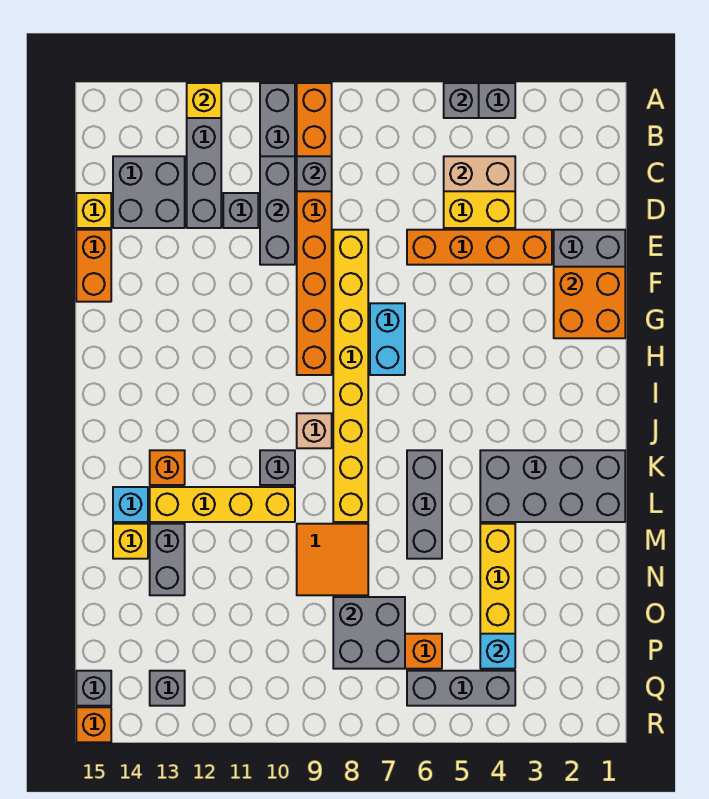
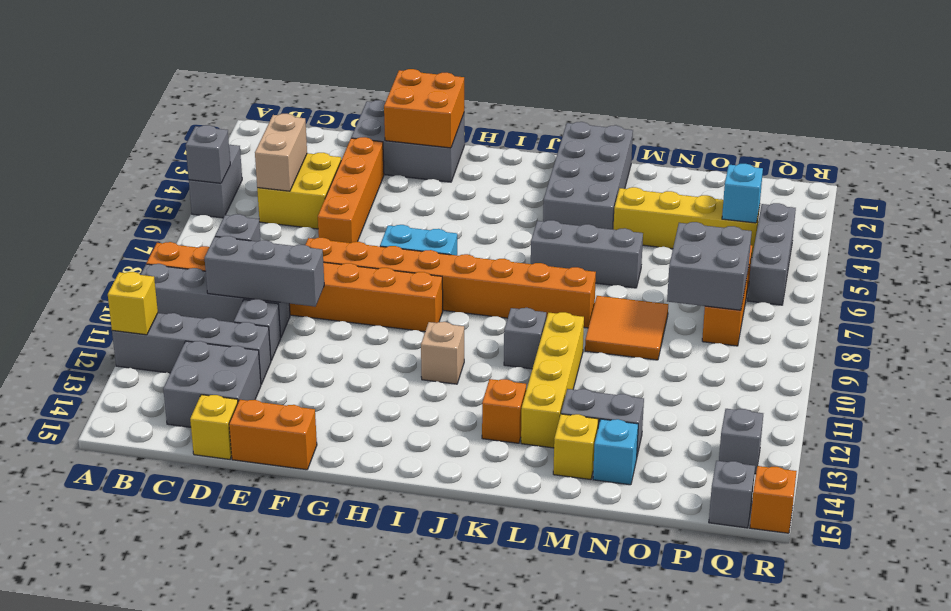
yellow brick E8:L8 level 1 -> orange brick E8:L8 level 1
tan brick J9 level 1 -> tan brick I11 level 1
cyan brick L14 level 1 -> cyan brick N14 level 1

